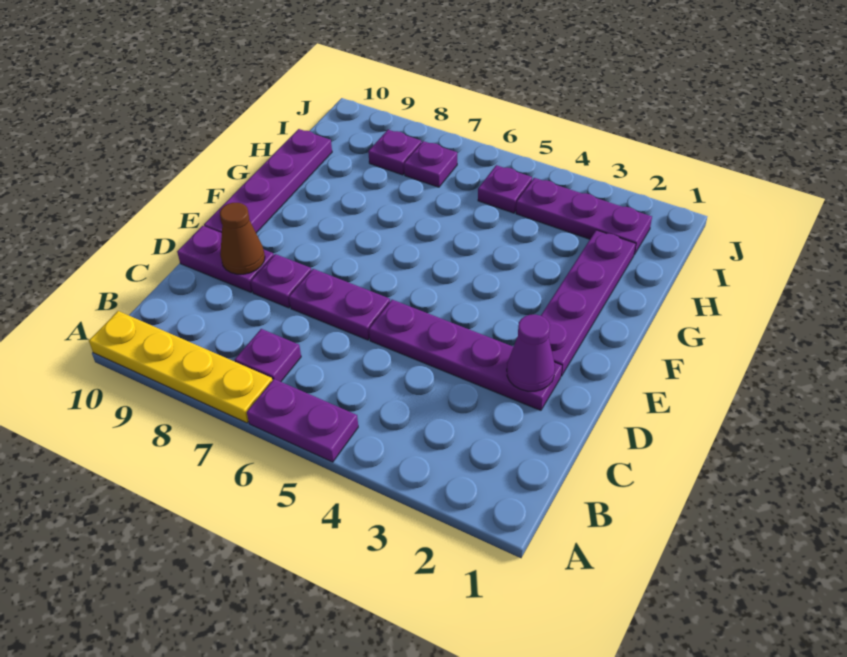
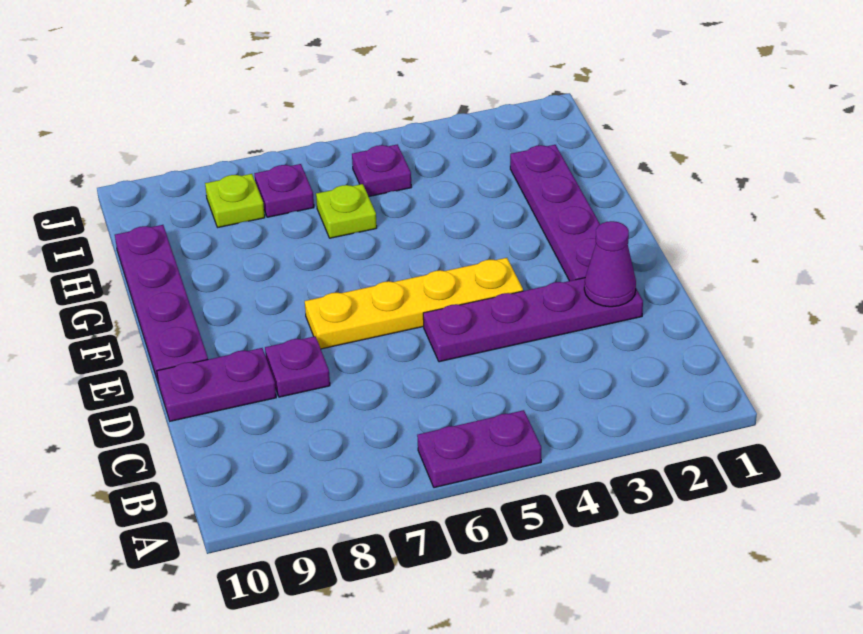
yellow plate A7:A10 level 1 -> yellow plate E4:E7 level 1
purple plate B7 level 1 -> none
purple plate D6:D7 level 1 -> none
brown cone D9 level 2 -> none
none -> lime plate H6 level 1
purple plate I2:I4 level 1 -> none
purple plate I8 level 1 -> lime plate I8 level 1

